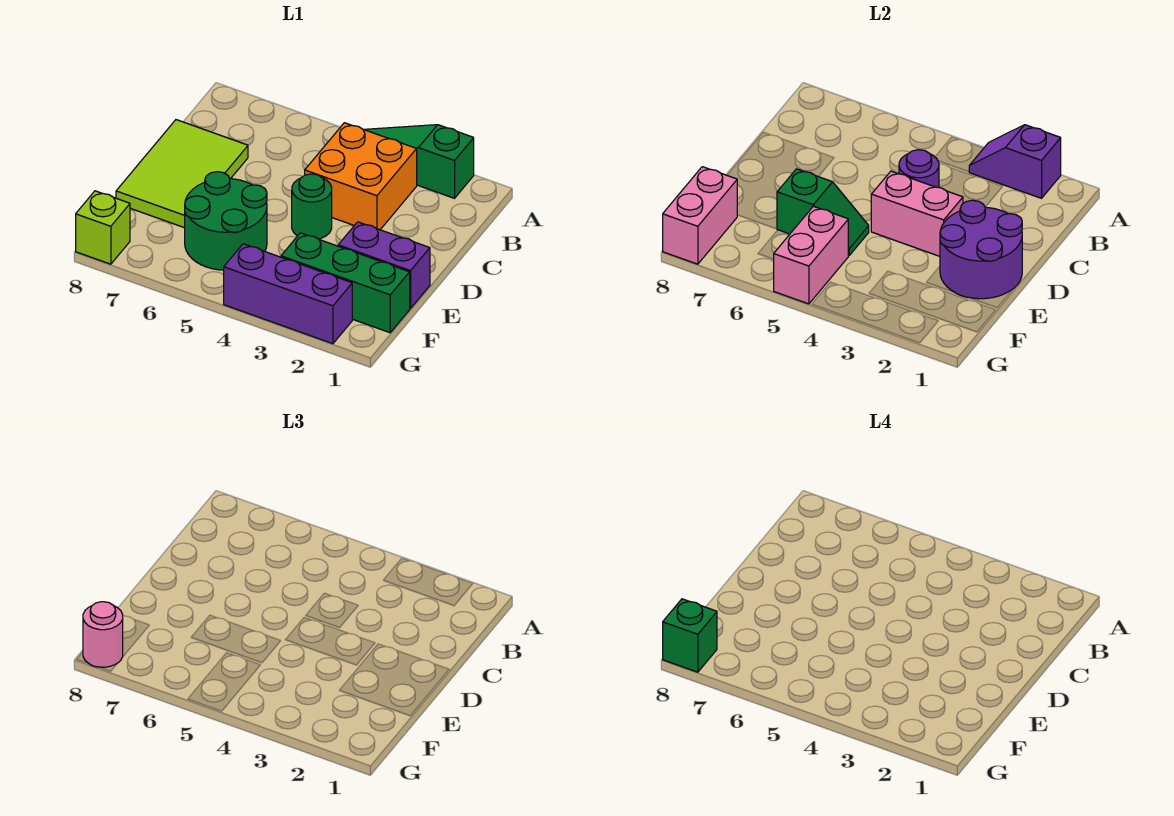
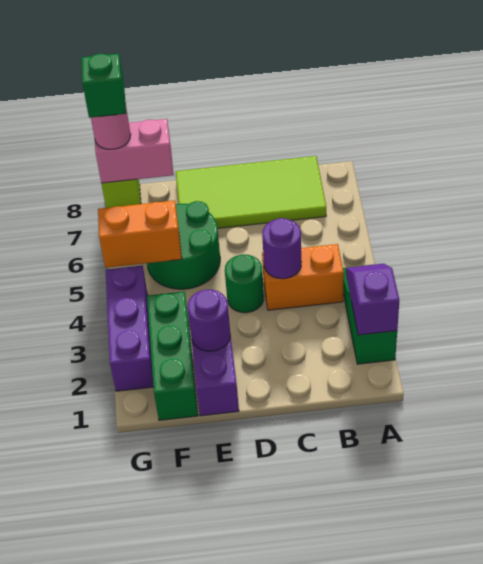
orange brick B3:C4 level 1 -> orange brick B4:C4 level 1
lime tile C7:E8 level 1 -> lime tile B7:E8 level 1
purple round brick D1:E2 level 2 -> purple round brick E2 level 2
pink brick D3:D4 level 2 -> none
green slope E5:E6 level 2 top 6 -> none
pink brick F5:G5 level 2 -> orange brick F5:G5 level 2

